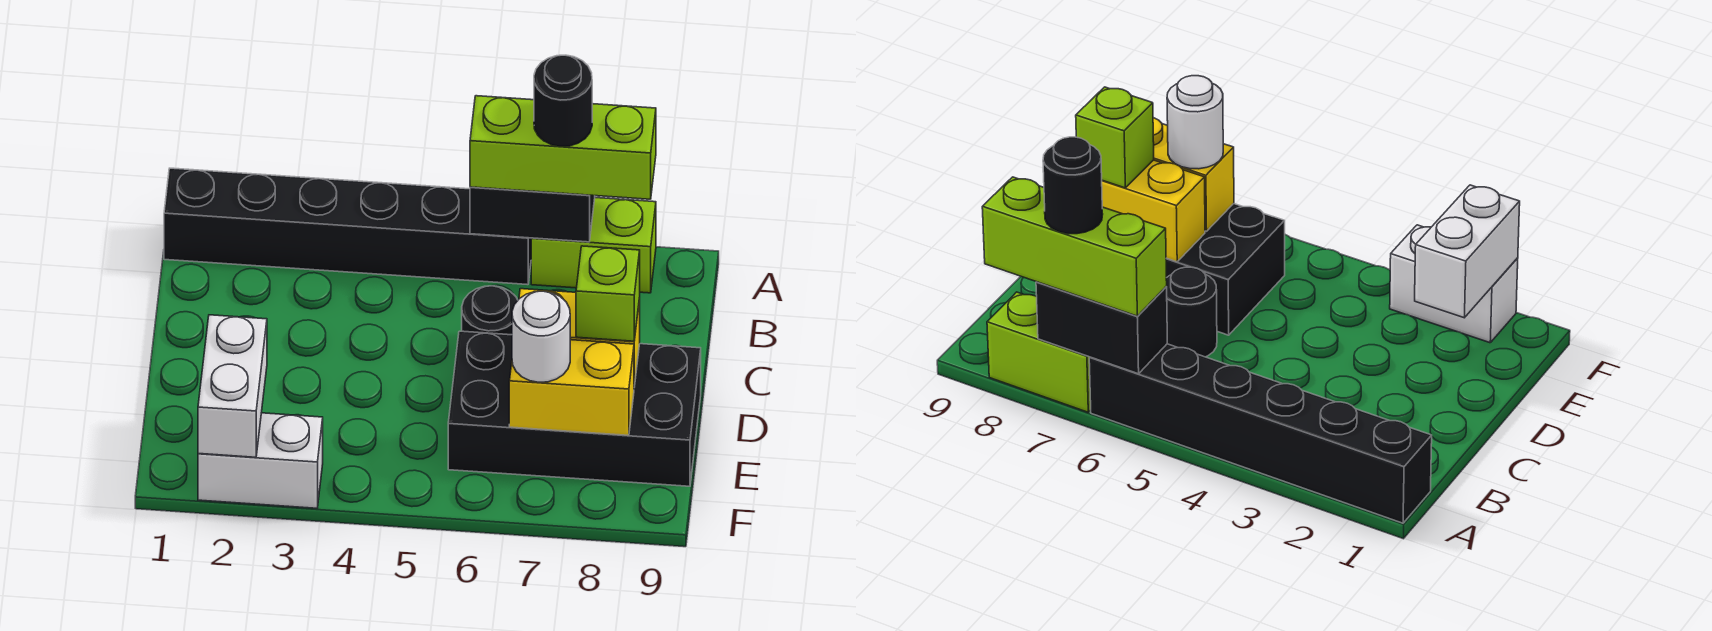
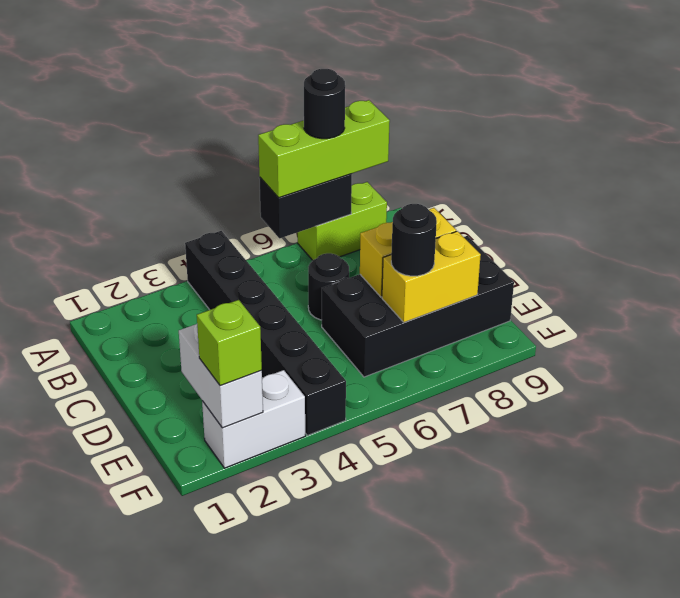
black brick A1:A6 level 1 -> black brick A4:F4 level 1
lime brick D8 level 3 -> lime brick F2 level 3
white round brick E7 level 3 -> black round brick E7 level 3

